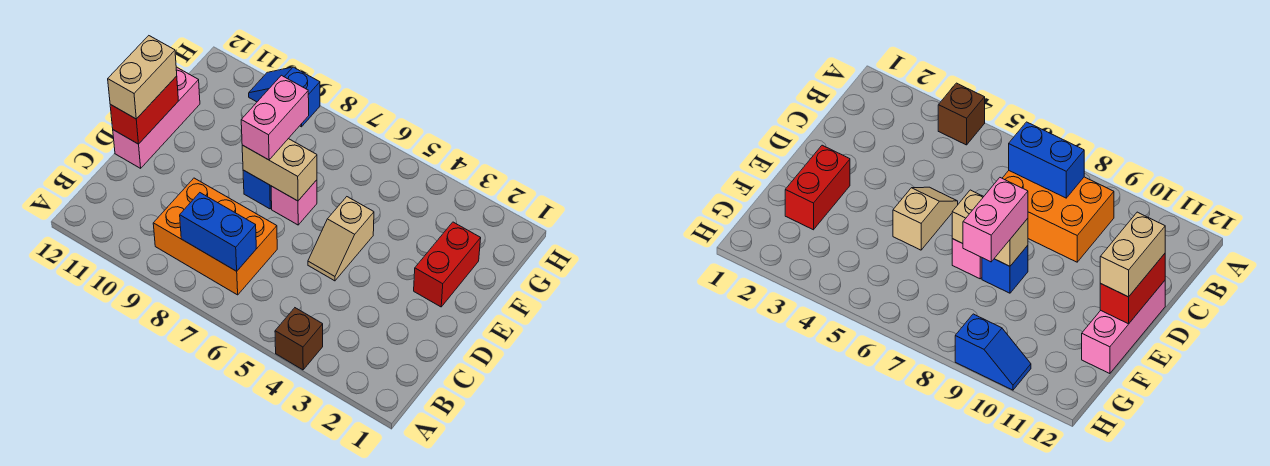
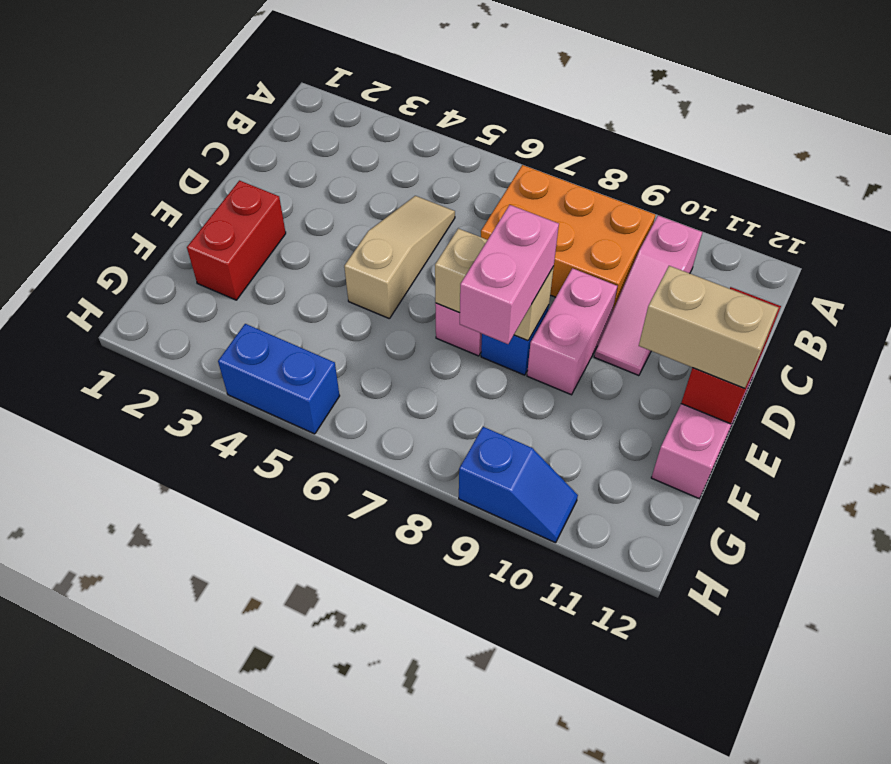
brown brick A4 level 1 -> none
blue brick B7:B8 level 2 -> blue brick H4:H5 level 1
none -> pink slope B10:D10 level 1 top B
tan slope D5:E5 level 1 top E -> tan slope C5:E5 level 1 top E
none -> pink brick D9:E9 level 1
tan brick D12:E12 level 3 -> tan brick E11:E12 level 3

